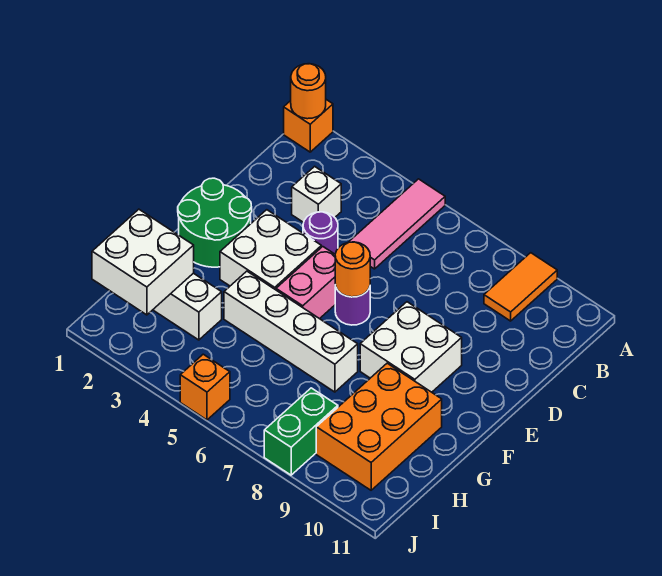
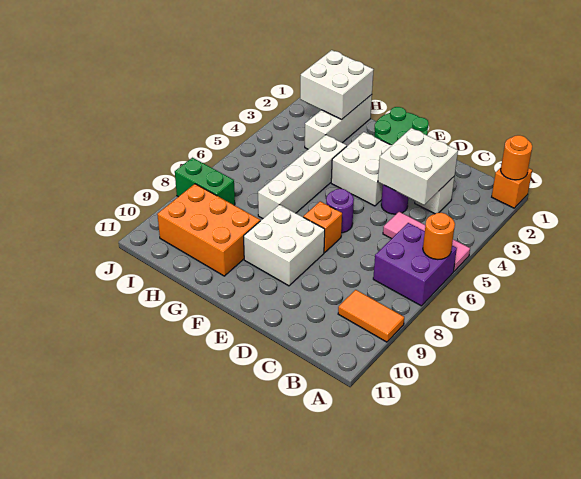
none -> purple brick A6:B7 level 1
none -> white brick C3:D4 level 2
pink brick E5:F5 level 1 -> none
orange round brick E6 level 2 -> orange round brick A6 level 2
orange brick J5 level 1 -> orange brick E7 level 1

